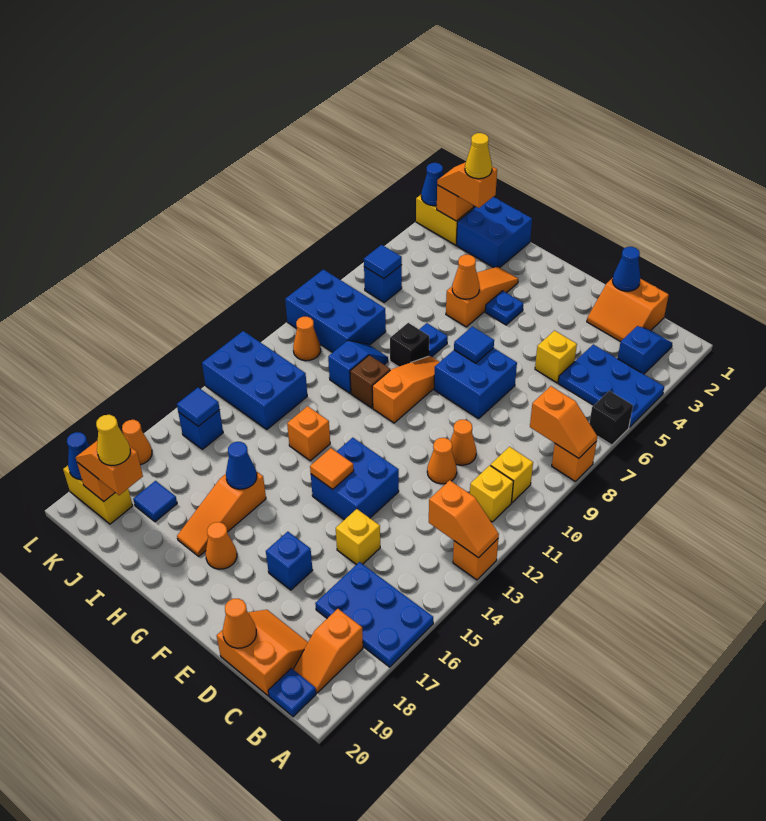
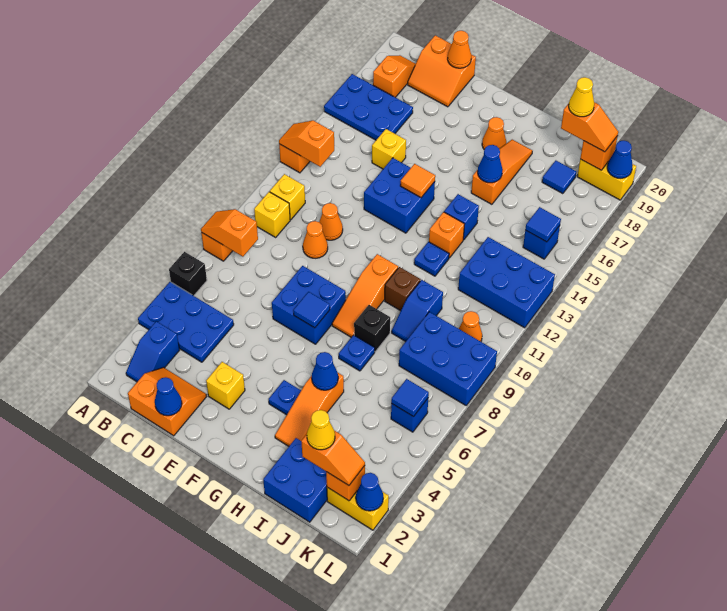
blue plate B20 level 1 -> blue plate H12 level 1
yellow brick D5 level 1 -> yellow brick E3 level 1
blue brick E17 level 1 -> blue brick H14 level 1
orange cone H5 level 2 -> blue cone H5 level 2
orange cone L17 level 1 -> none

